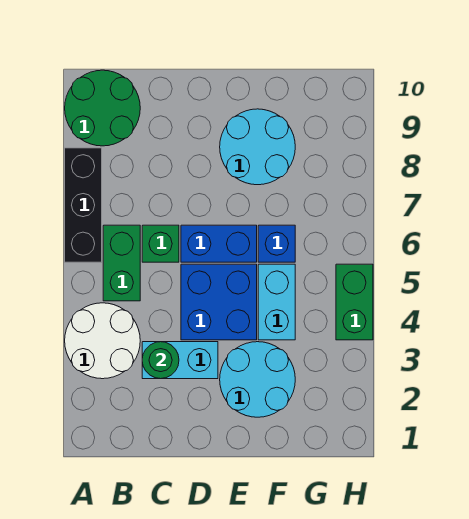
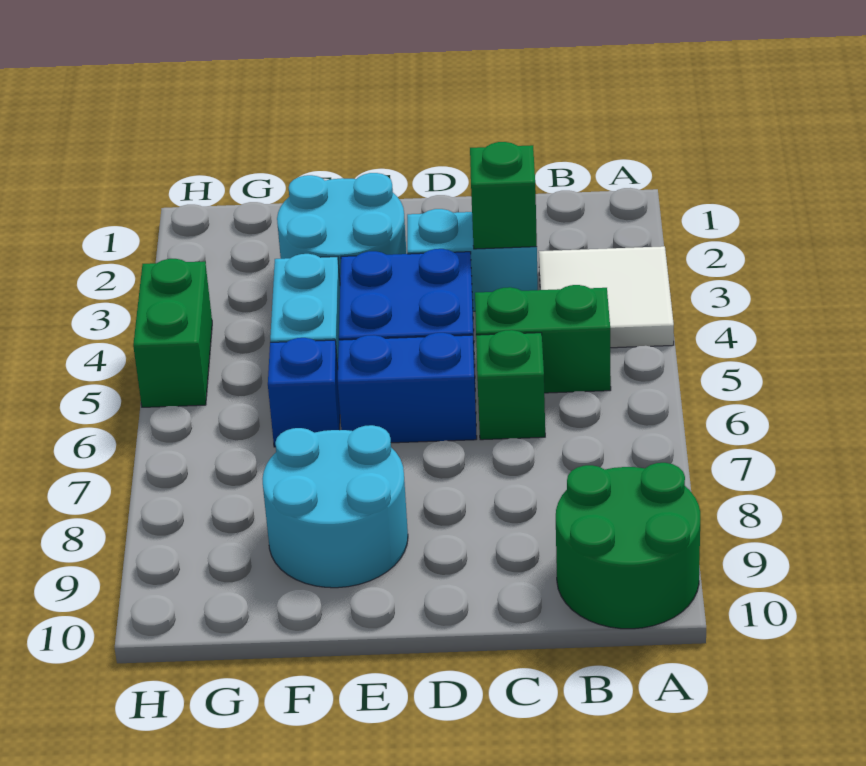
white round brick A3:B4 level 1 -> white tile A3:B4 level 1
black brick A6:A8 level 1 -> none
green brick B5:B6 level 1 -> green brick B5:C5 level 1
green round brick C3 level 2 -> green brick C3 level 2

